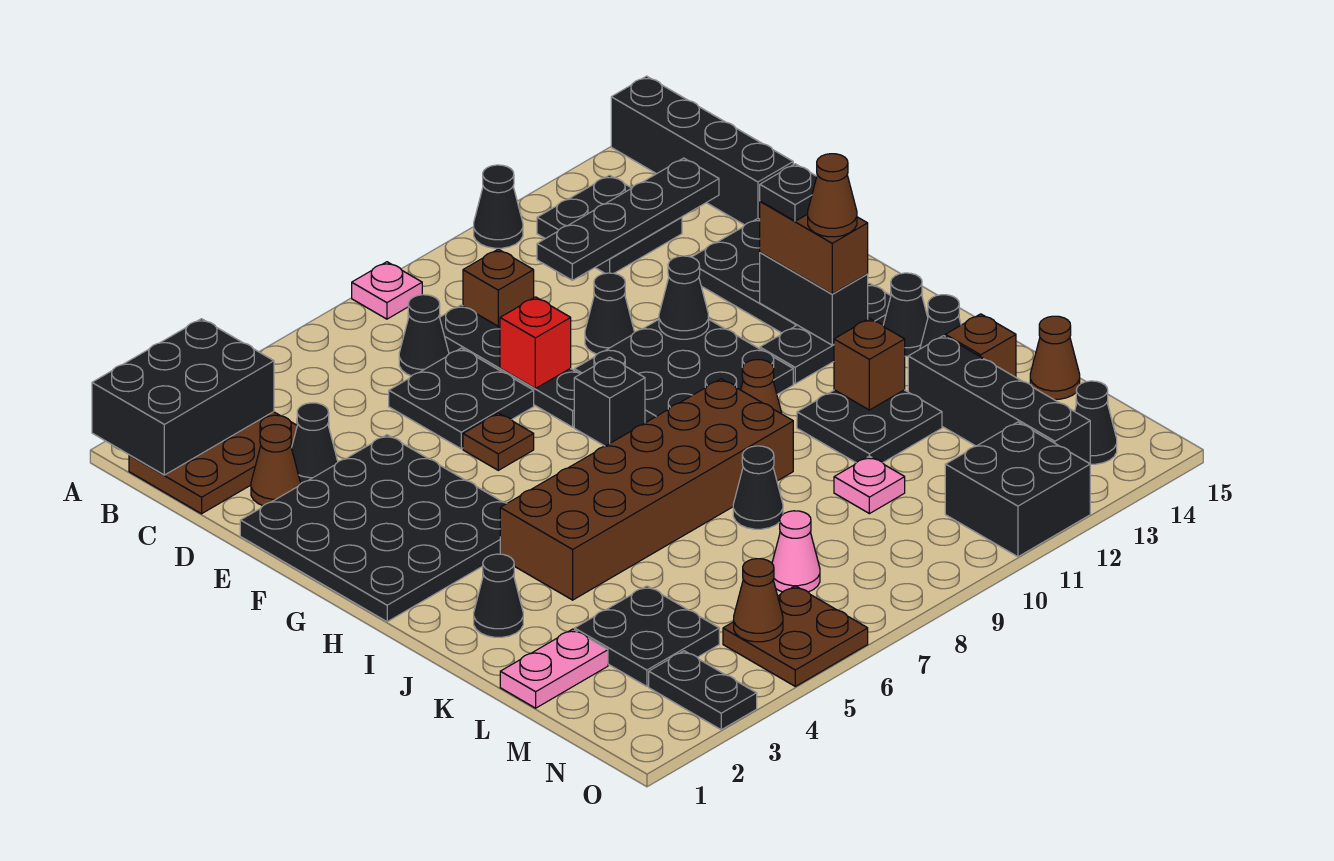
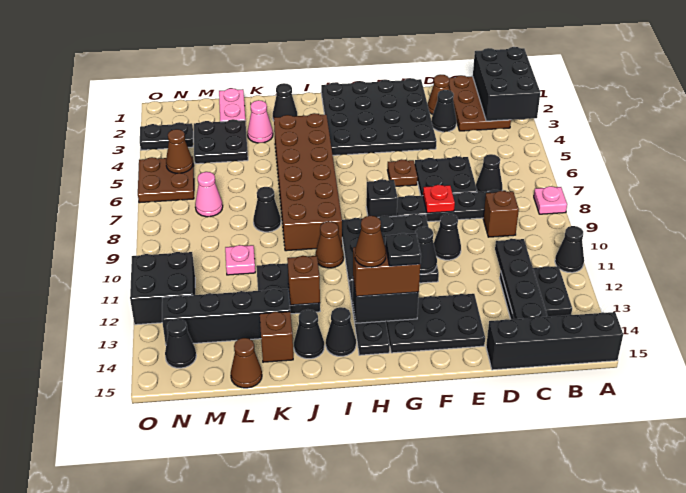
red brick E8 level 2 -> red plate E8 level 2
none -> pink cone K3 level 1

